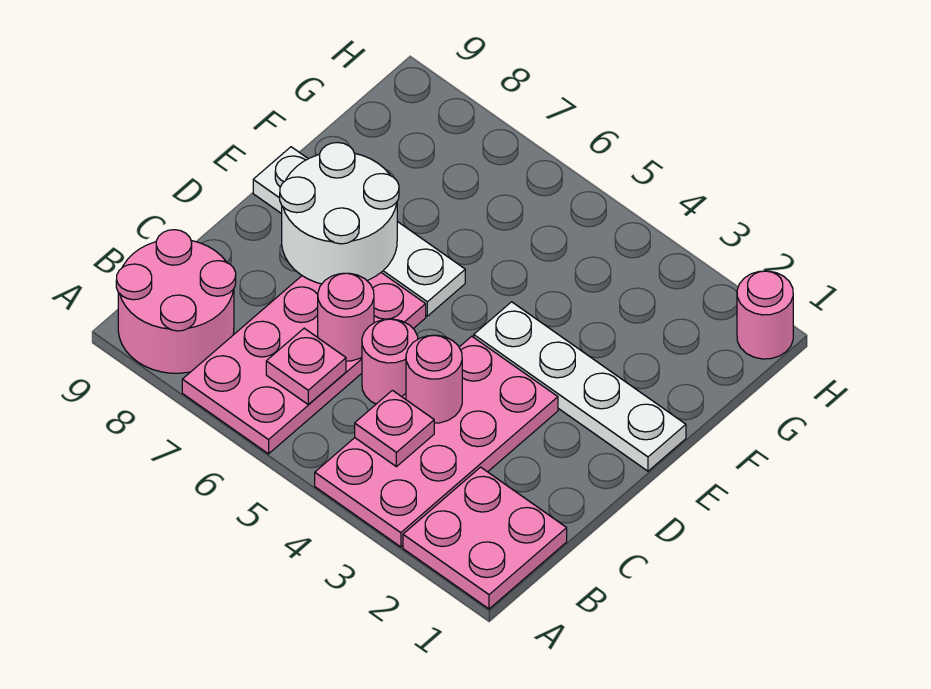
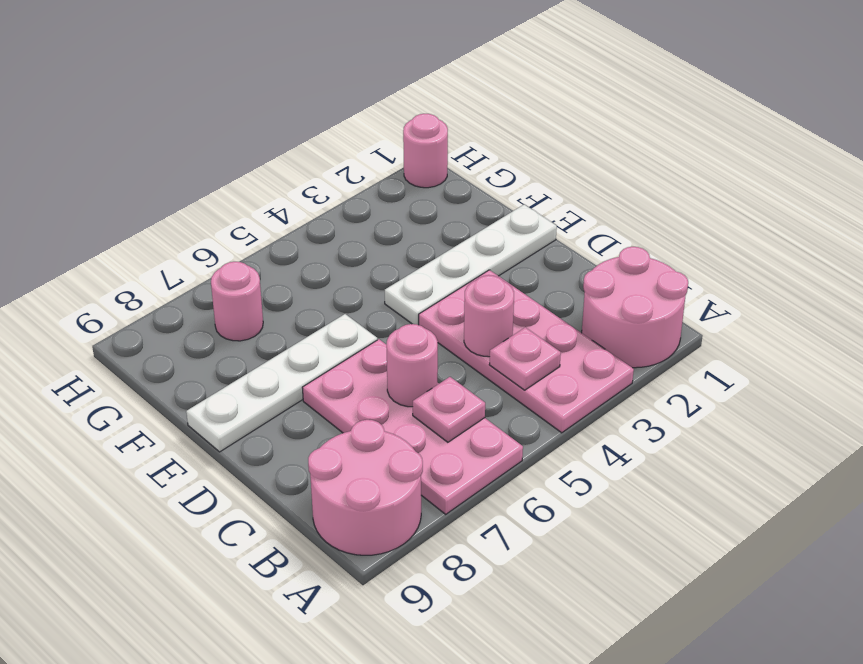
pink plate A1:B2 level 1 -> pink round brick A1:B2 level 1
pink round brick C5 level 1 -> pink round brick G7 level 1
white round brick D7:E8 level 2 -> none

